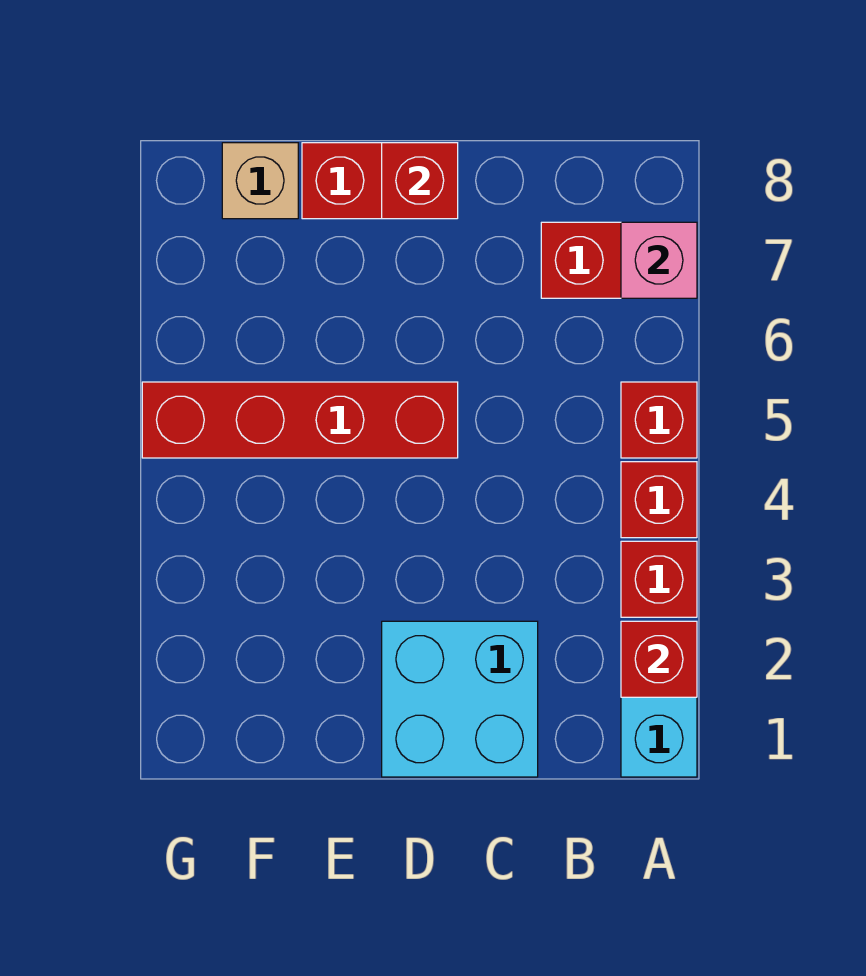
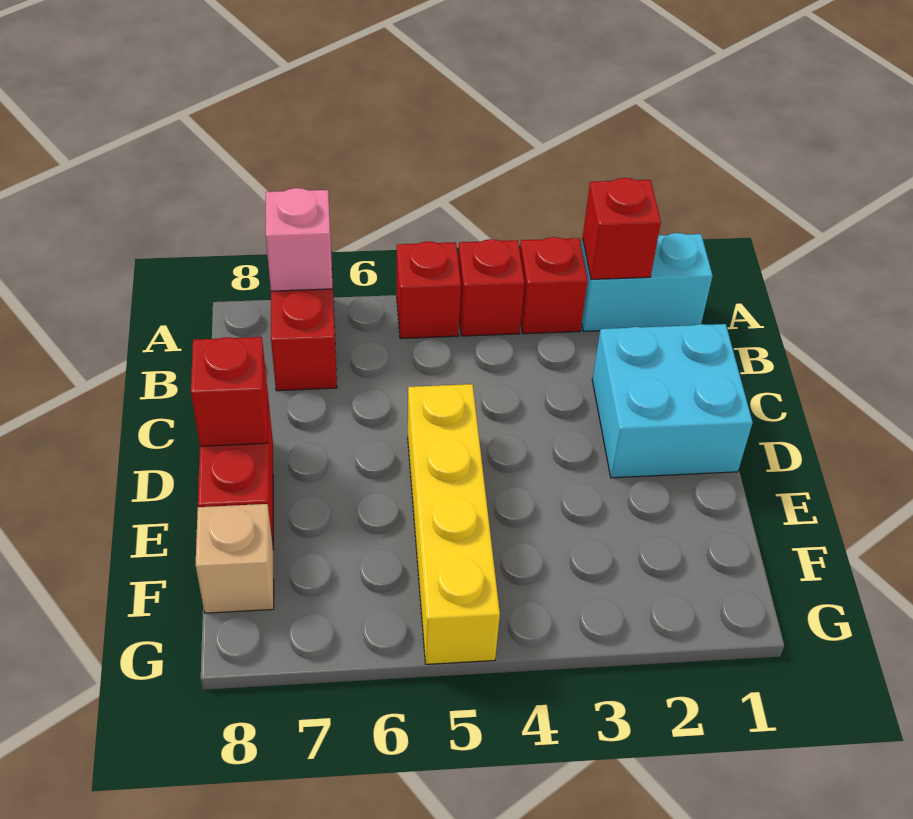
red brick D5:G5 level 1 -> yellow brick D5:G5 level 1

